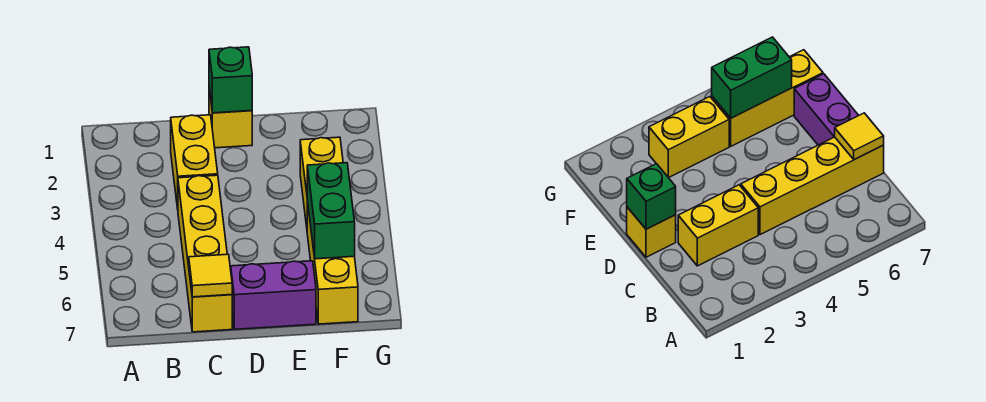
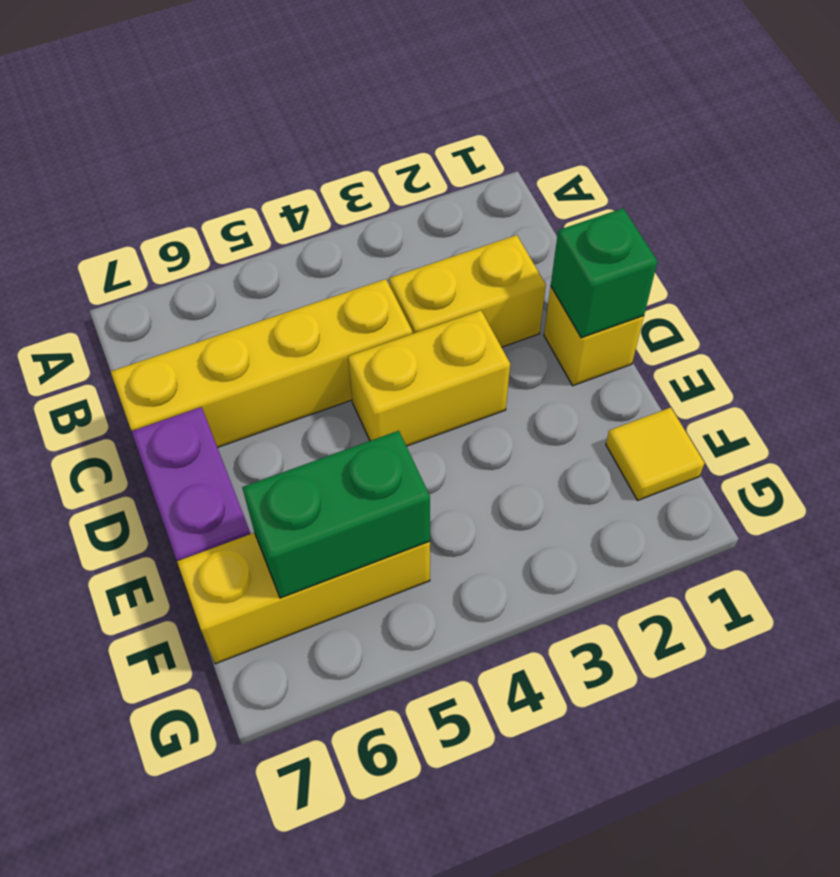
yellow tile C7 level 2 -> yellow tile F1 level 1
yellow brick F3:F4 level 1 -> yellow brick D3:D4 level 1

